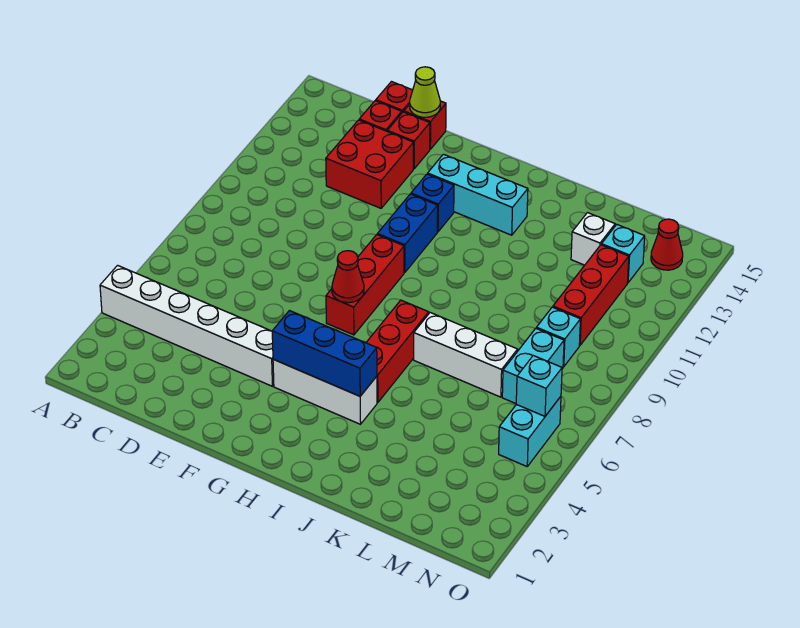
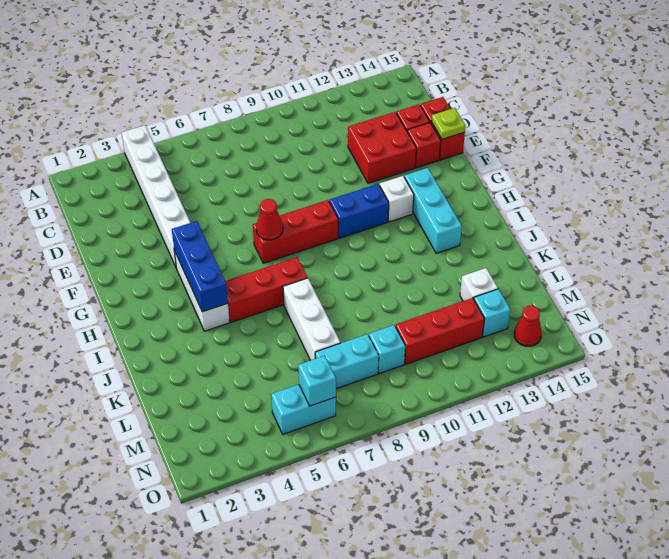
lime cone E15 level 2 -> lime plate E15 level 2
blue brick G12 level 1 -> white brick G12 level 1

